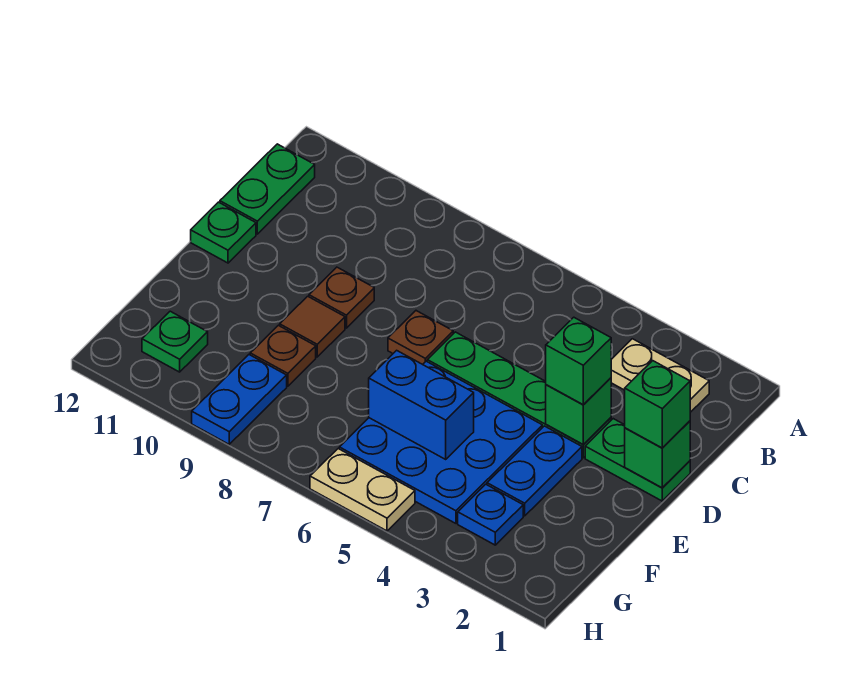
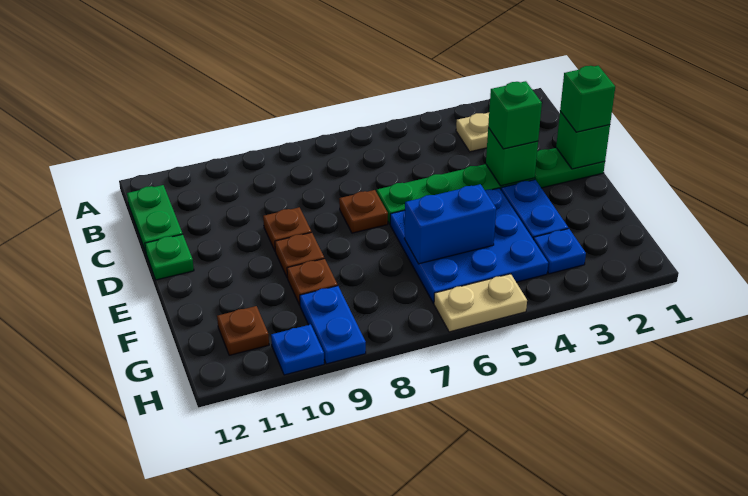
brown tile E9 level 1 -> brown plate E9 level 1
green plate G11 level 1 -> brown plate G11 level 1
none -> blue plate H10 level 1

